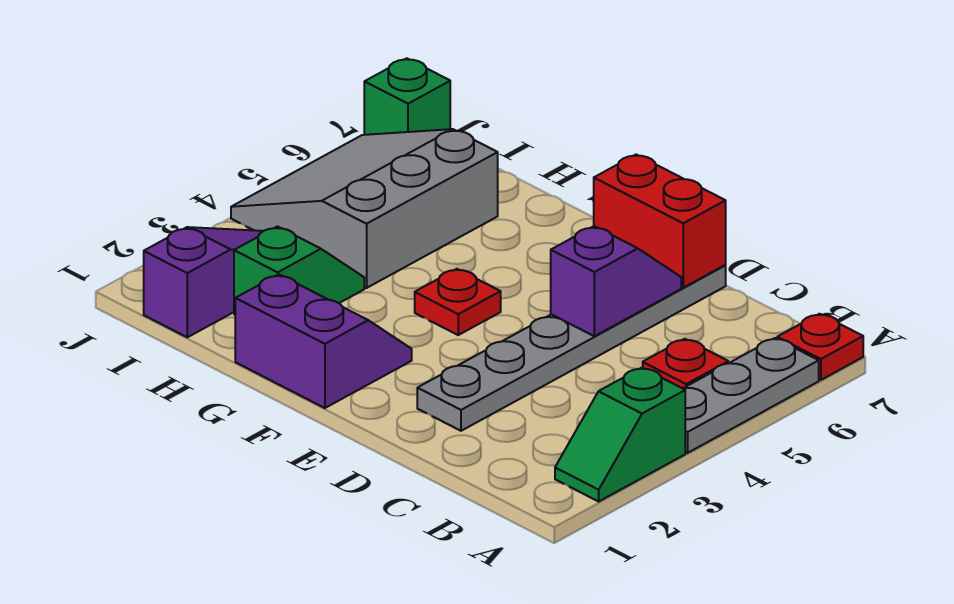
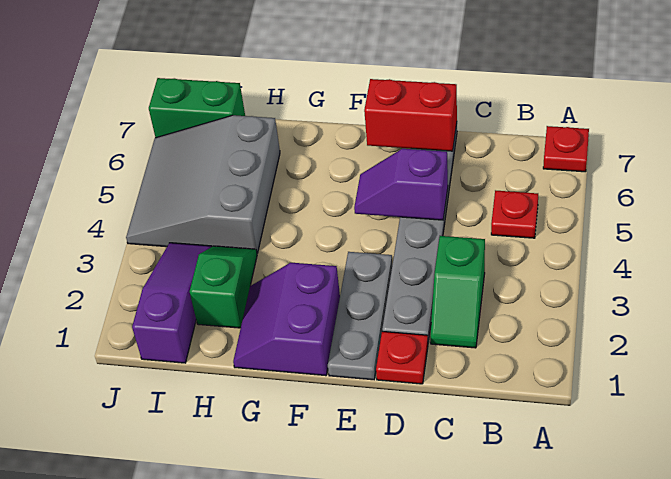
green slope A2:A3 level 1 top 3 -> green slope C2:C3 level 1 top 3
grey plate A4:A6 level 1 -> grey plate E1:E3 level 1
purple slope D5:D6 level 2 top 5 -> purple slope D5:E5 level 2 top D
purple slope F1:G2 level 1 top 1 -> purple slope F1:G2 level 1 top F
red plate F4 level 1 -> red plate D1 level 1
green brick J7 level 1 -> green brick I7:J7 level 1

